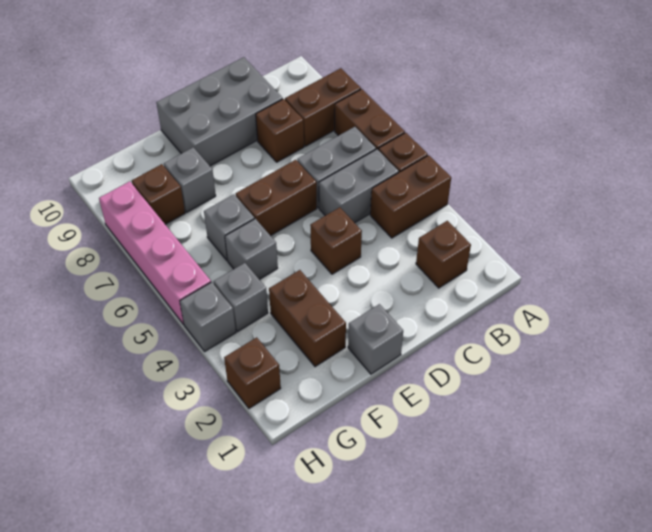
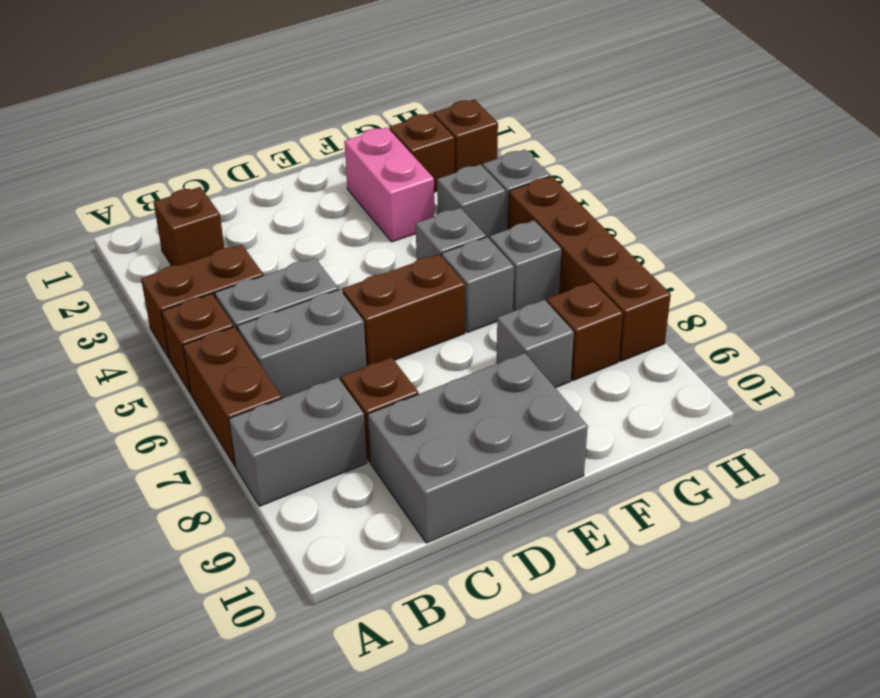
brown brick A8:B8 level 1 -> grey brick A8:B8 level 1
brown brick D4 level 1 -> brown brick G2 level 1
grey brick E1 level 1 -> grey brick G6 level 1
brown brick F2:F3 level 1 -> pink brick F2:F3 level 1
pink brick H5:H8 level 1 -> brown brick H5:H8 level 1

